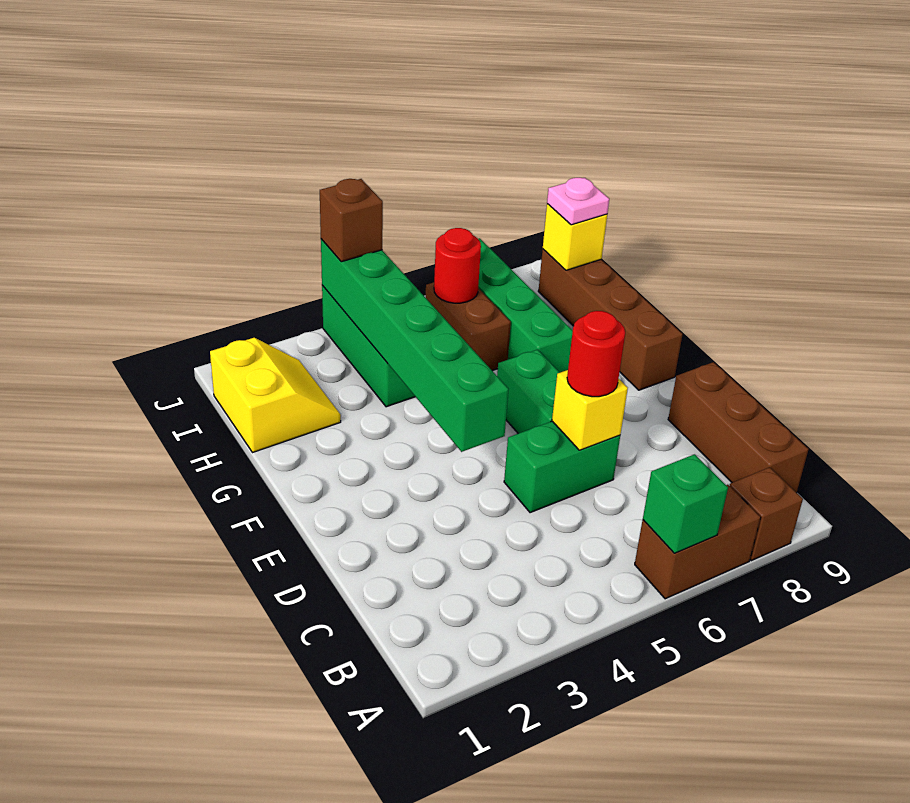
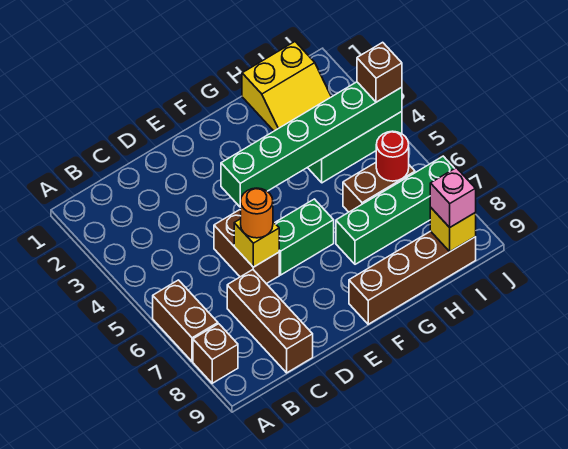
green brick A6 level 2 -> none
brown brick B9:D9 level 1 -> brown brick C7:C9 level 1
green brick D5:D6 level 1 -> brown brick D5:D6 level 1
red round brick D6 level 3 -> orange round brick D6 level 3
pink plate I9 level 3 -> pink brick I9 level 3

